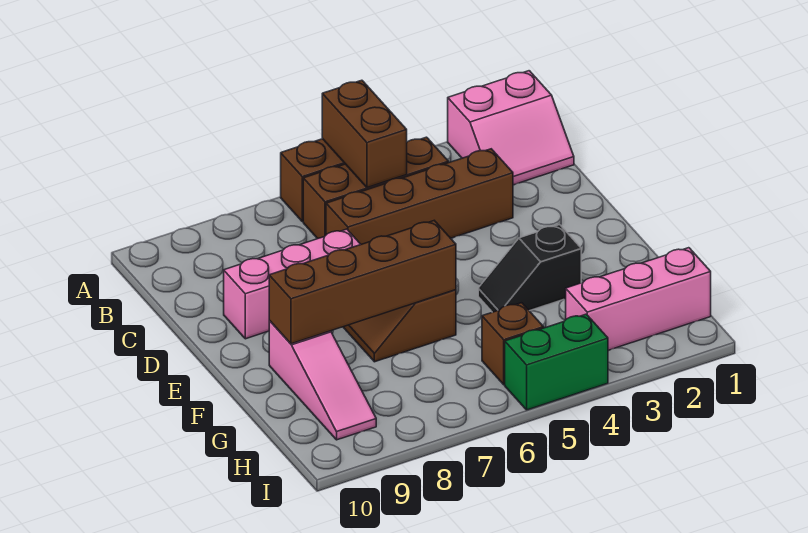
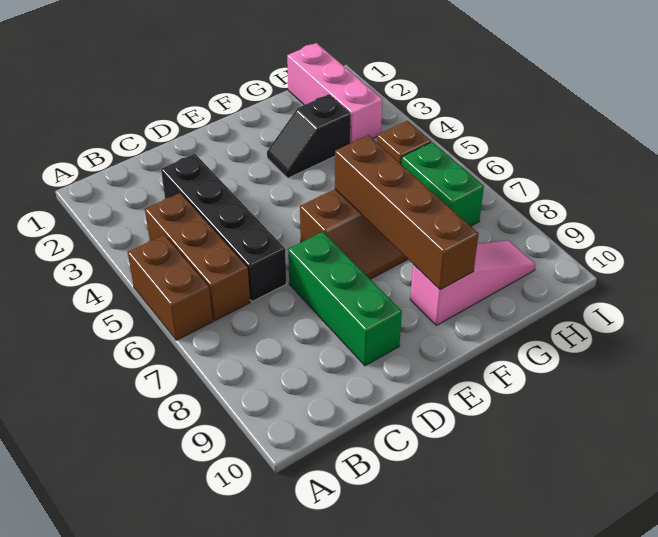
pink slope A1:B2 level 1 top A -> none
brown brick A5:B5 level 2 -> none
brown brick C3:C6 level 1 -> black brick C3:C6 level 1
pink brick D7:D9 level 1 -> green brick D7:D9 level 1
black slope F3:F4 level 1 top 3 -> black slope F3:G3 level 1 top G
green brick I4:I5 level 1 -> green brick H6:H7 level 1

